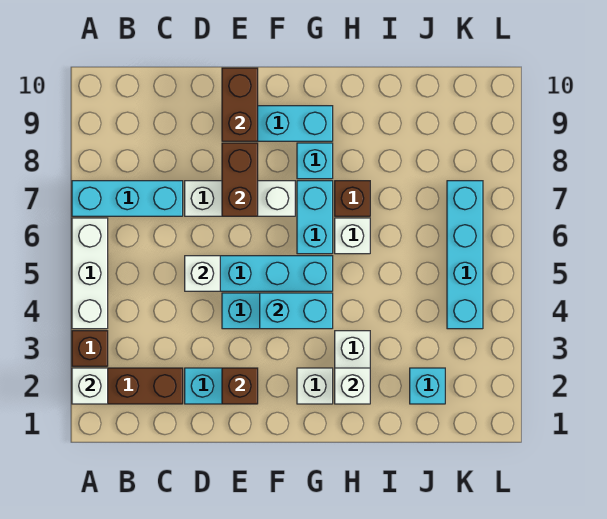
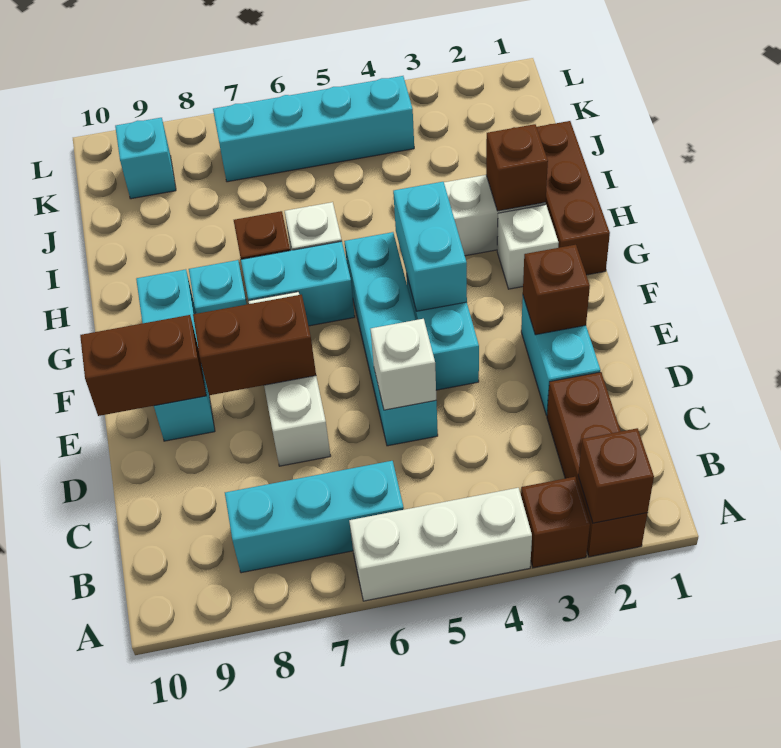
white brick A2 level 2 -> brown brick A2 level 2
cyan brick A7:C7 level 1 -> cyan brick B6:B8 level 1
none -> brown brick G1:I1 level 1
white brick H2 level 2 -> brown brick H2 level 2
cyan brick J2 level 1 -> cyan brick K9 level 1

